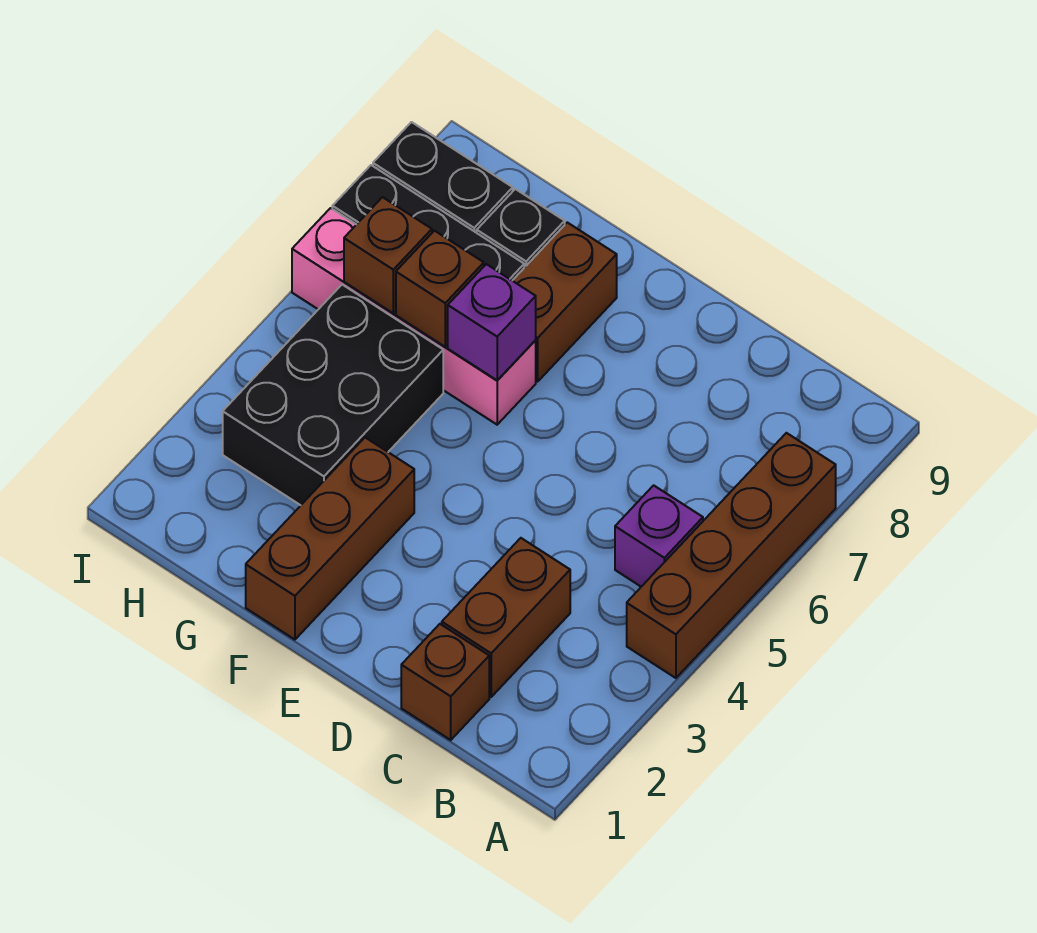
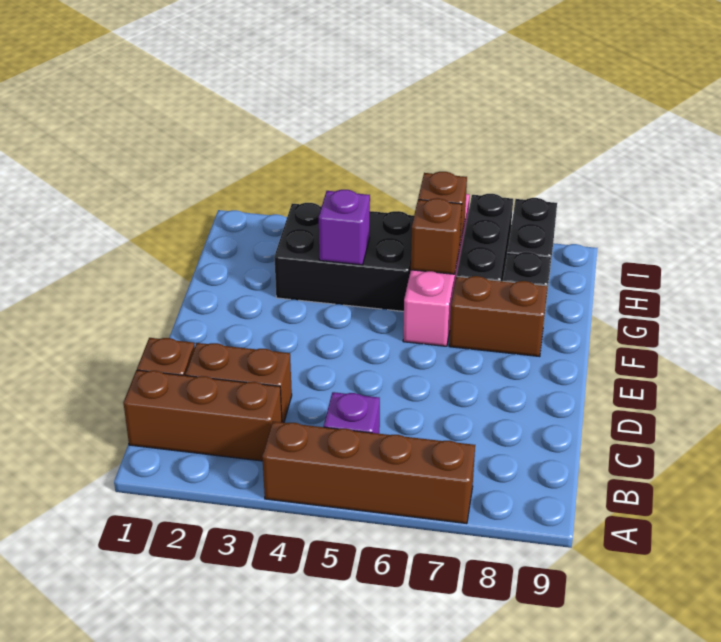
brown brick F1:F3 level 1 -> brown brick B1:B3 level 1
purple brick F6 level 2 -> purple brick G4 level 2

